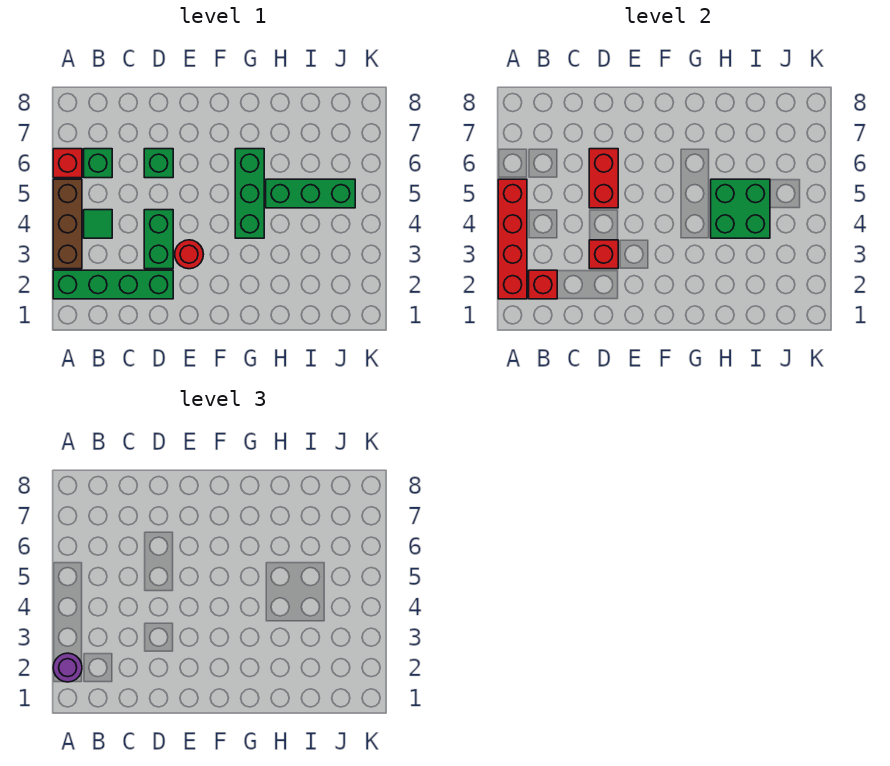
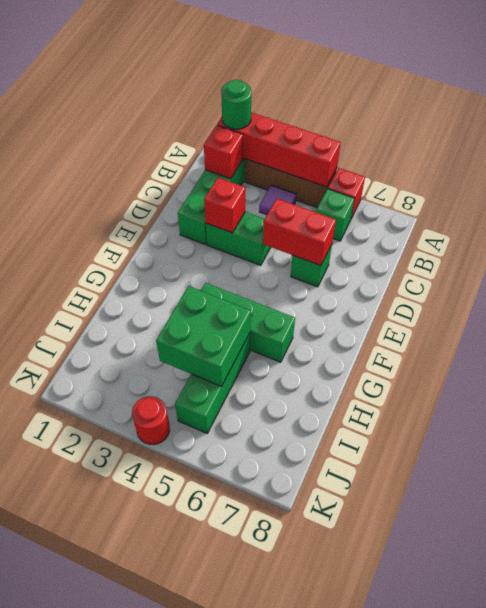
purple round brick A2 level 3 -> green round brick A2 level 3
green tile B4 level 1 -> purple tile B4 level 1
red round brick E3 level 1 -> red round brick K4 level 1

